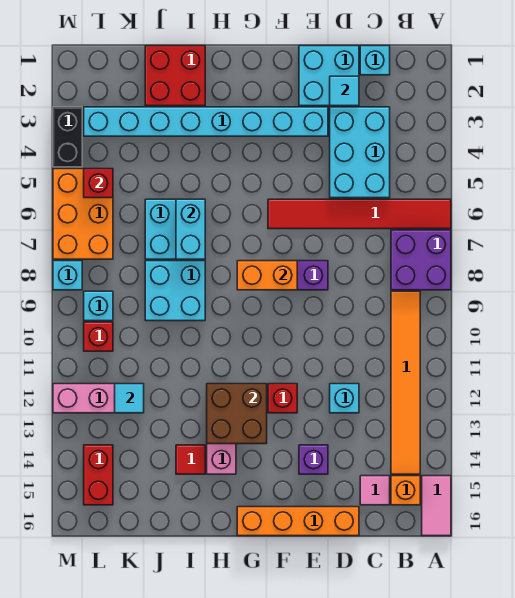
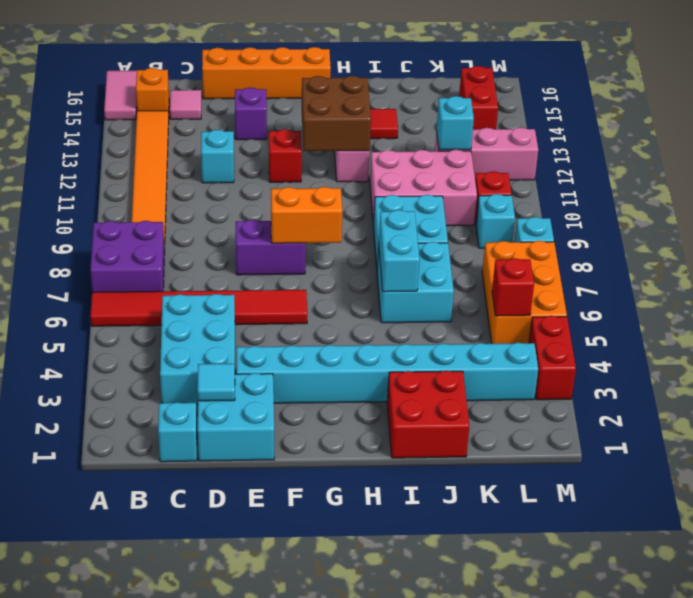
none -> pink brick I10:K11 level 1
cyan tile K12 level 2 -> cyan brick K12 level 2
black brick M3:M4 level 1 -> red brick M3:M4 level 1

